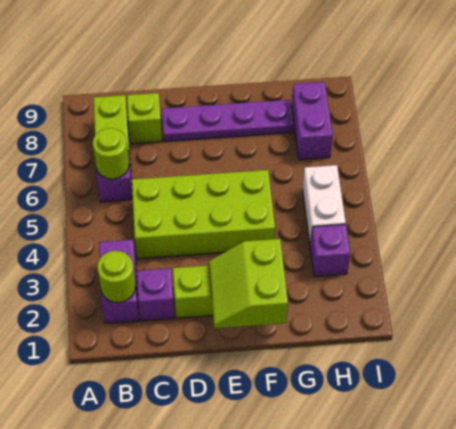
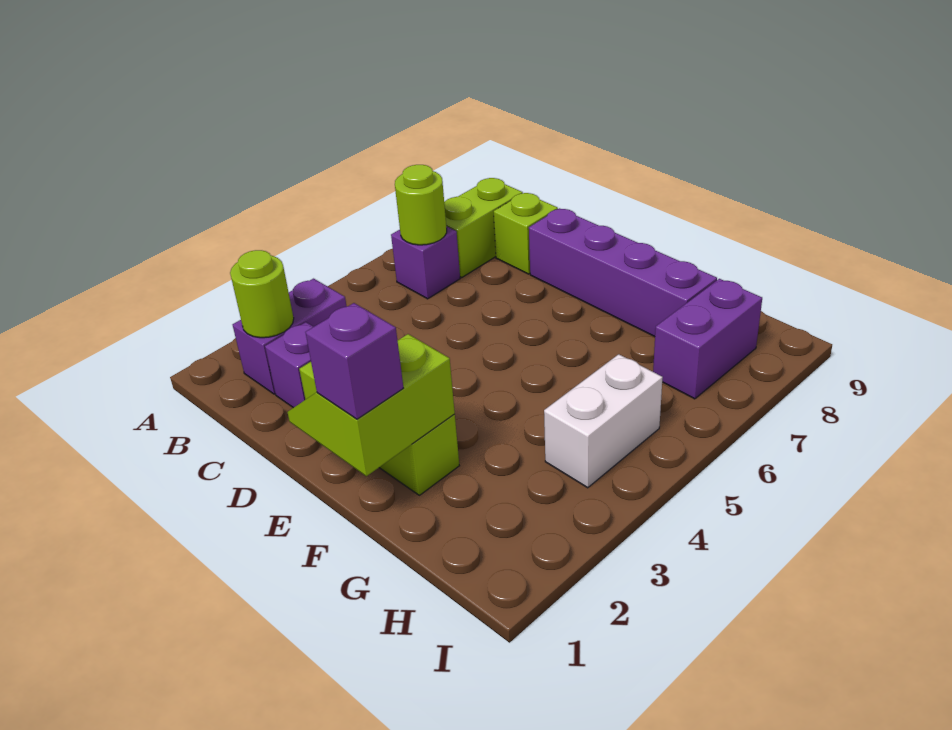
lime brick C4:F5 level 1 -> none
purple plate D8:G8 level 1 -> purple brick D8:G8 level 1
purple brick H3 level 1 -> purple brick F1 level 3

